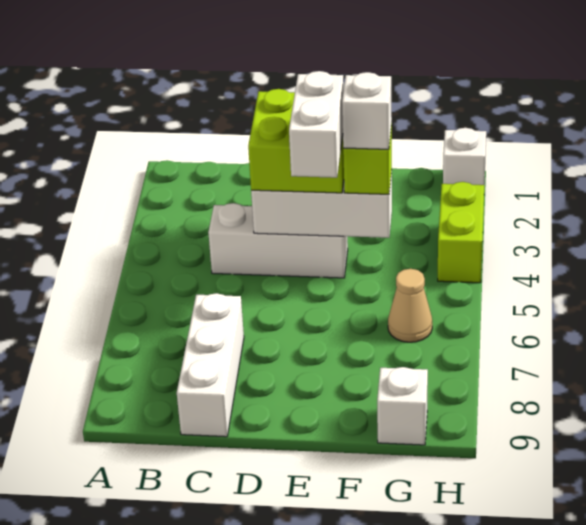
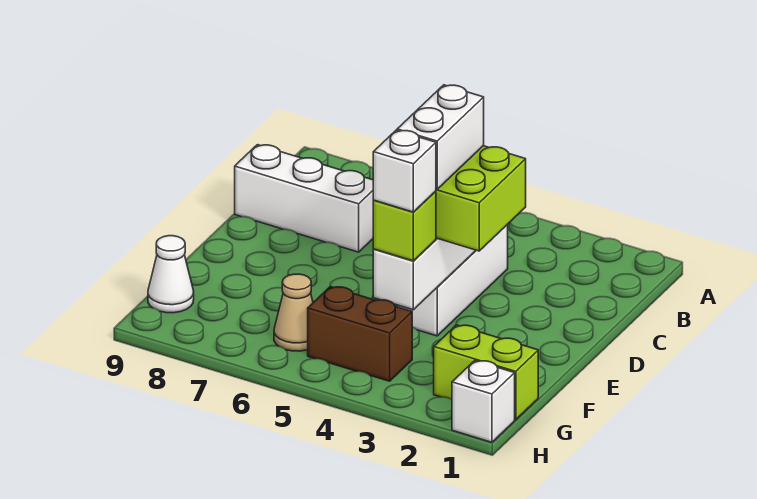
white brick E4:E5 level 4 -> white brick D4:E4 level 4
none -> brown brick G4:G5 level 1
white brick G9 level 1 -> white cone G9 level 1
lime brick H3:H4 level 1 -> lime brick G1:G2 level 1

